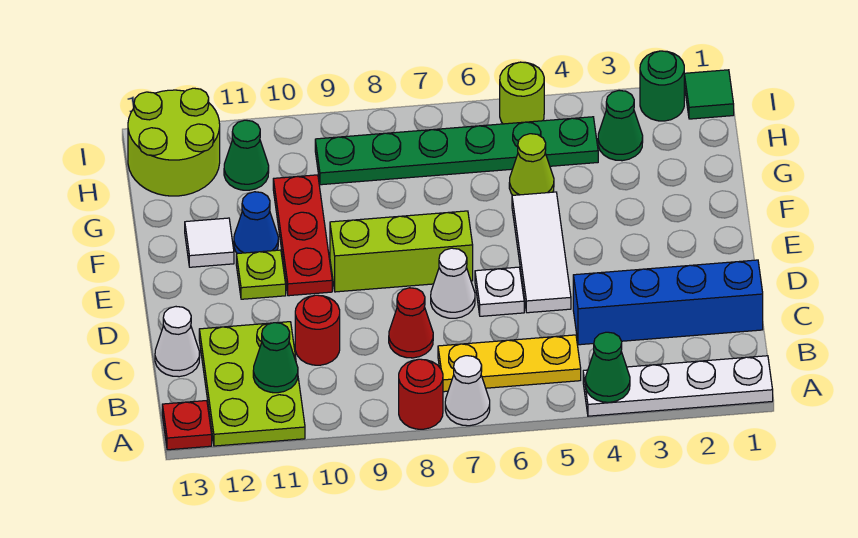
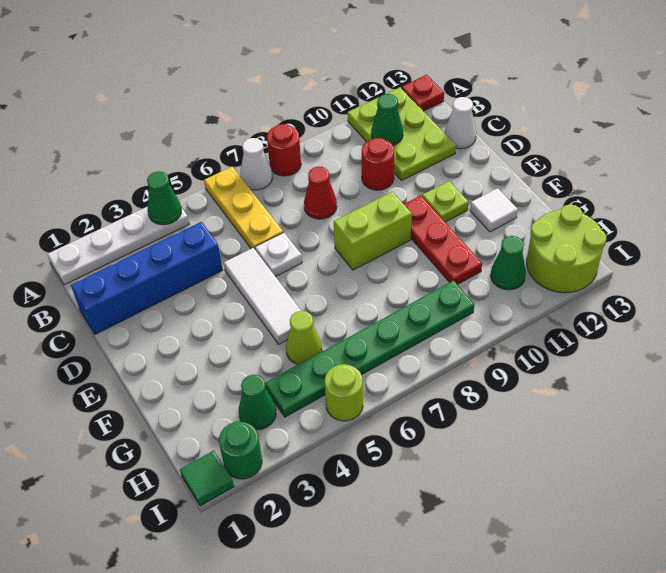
yellow plate B5:B7 level 1 -> yellow plate A6:C6 level 1
white cone D7 level 1 -> none
lime brick E7:E9 level 1 -> lime brick E8:E9 level 1
blue cone F11 level 1 -> none

